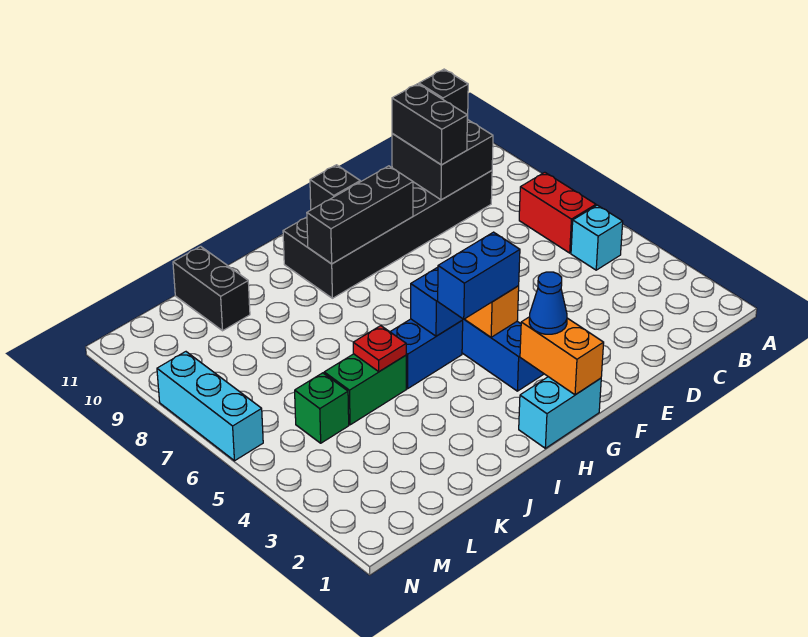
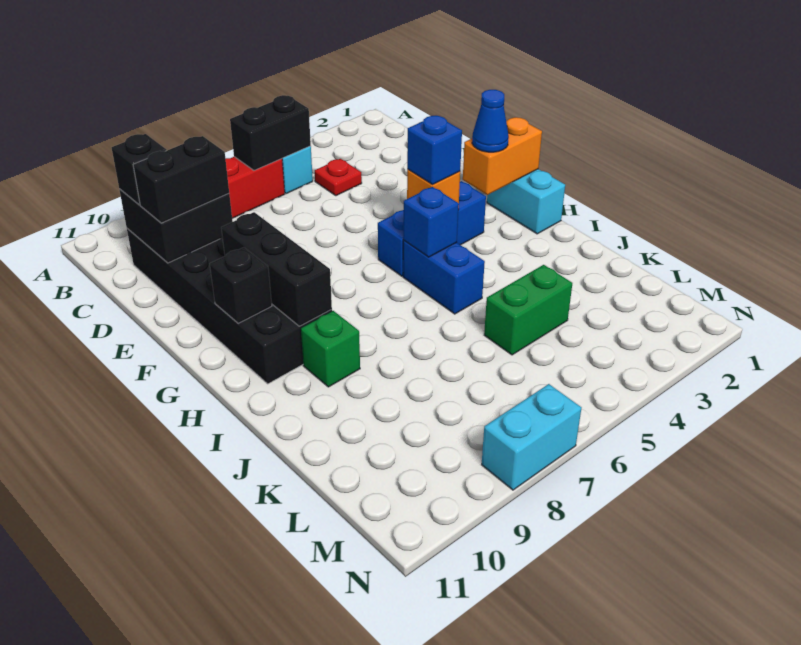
blue brick G4:H4 level 3 -> blue brick G4 level 3
green brick J5:K5 level 1 -> green brick K4:K5 level 1
red plate J5 level 2 -> red plate C4 level 1
black brick K10:K11 level 1 -> black brick B5:B6 level 2
green brick L5 level 1 -> green brick I9 level 1
cyan brick N6:N8 level 1 -> cyan brick N7:N8 level 1

